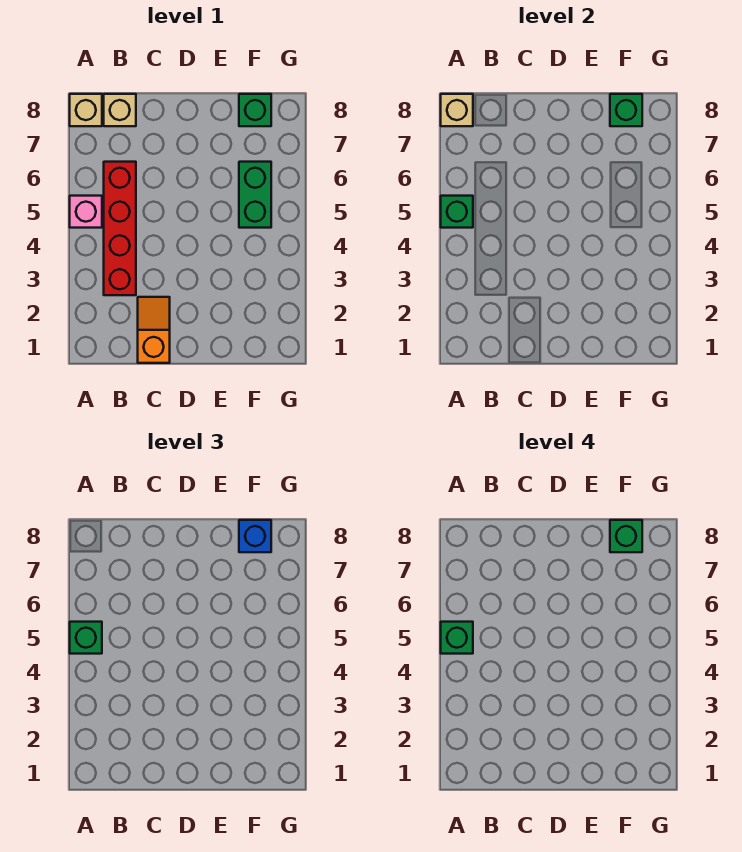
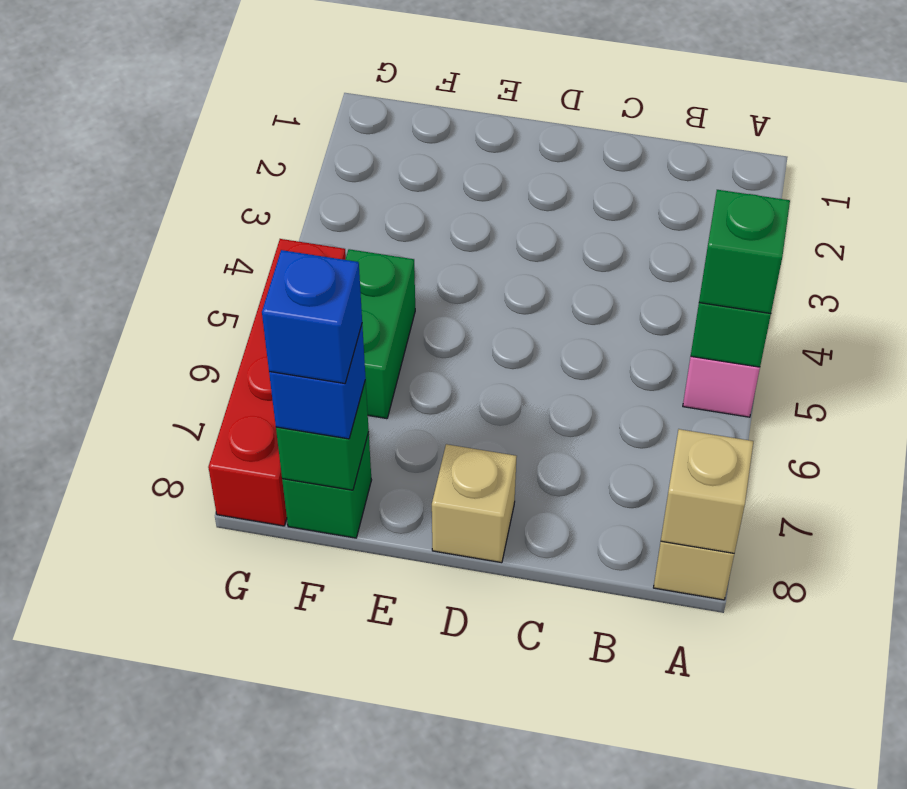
green brick A5 level 4 -> none
red brick B3:B6 level 1 -> red brick G5:G8 level 1
tan brick B8 level 1 -> tan brick D8 level 1
orange slope C1:C2 level 1 top 1 -> none
green brick F8 level 4 -> blue brick F8 level 4

